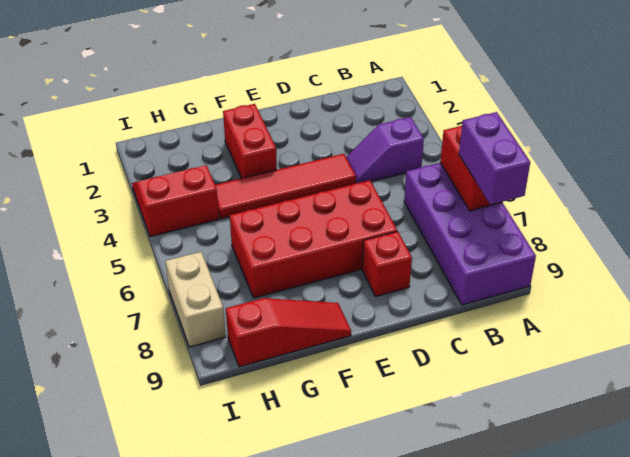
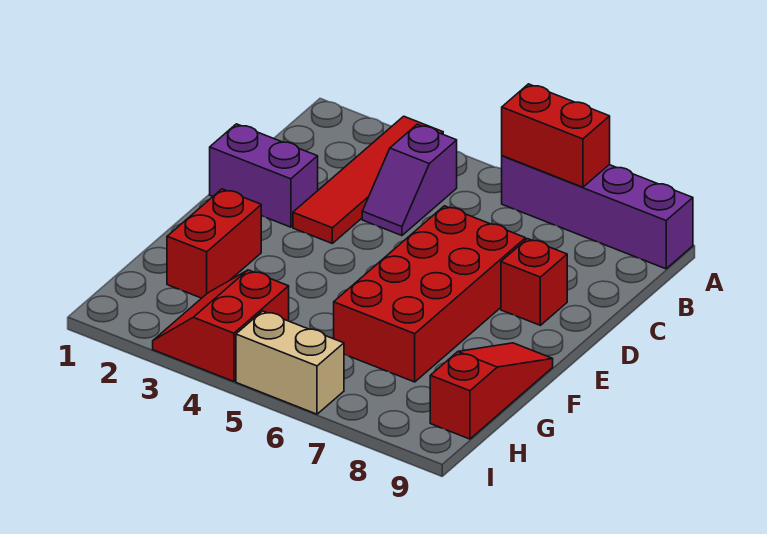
purple brick A6:B9 level 1 -> purple brick A6:A9 level 1
purple brick A7:A8 level 3 -> purple brick D1:D2 level 1
red tile D4:G4 level 1 -> red tile A3:D3 level 1
red brick F2:F3 level 1 -> red brick F2:G2 level 1
tan brick I7:I8 level 1 -> tan brick I5:I6 level 1

